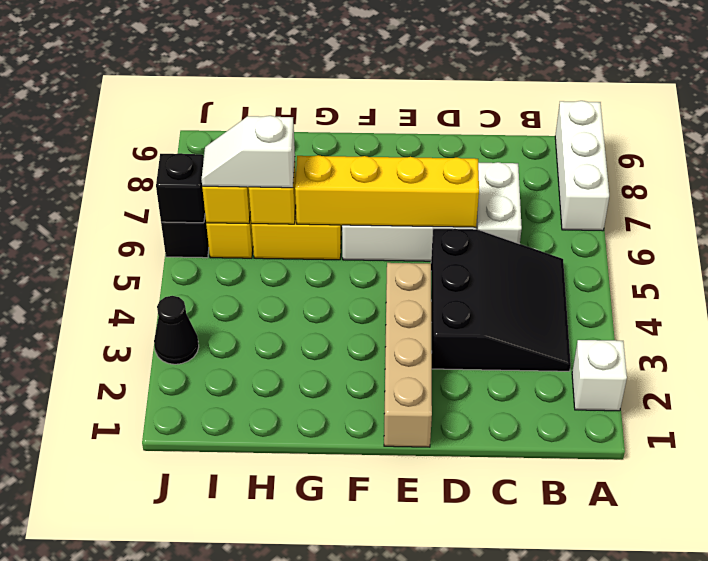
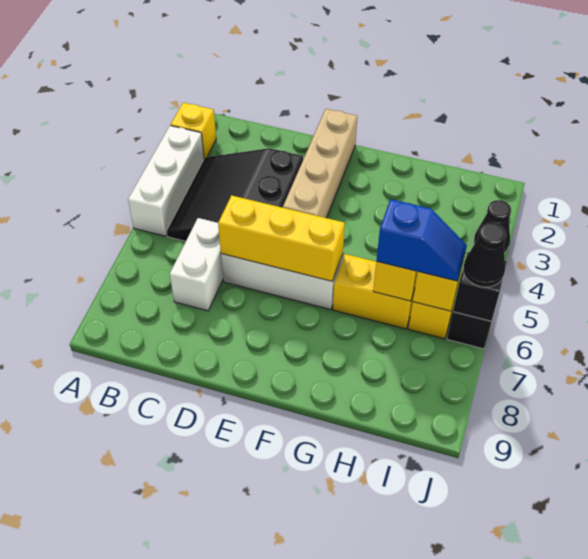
white brick A2 level 1 -> yellow brick A2 level 1
white brick A7:A9 level 1 -> white brick A3:A5 level 1
yellow brick D6:G6 level 2 -> yellow brick D6:F6 level 2
white slope H6:I6 level 3 top H -> blue slope H6:I6 level 3 top H
none -> black cone J6 level 3

